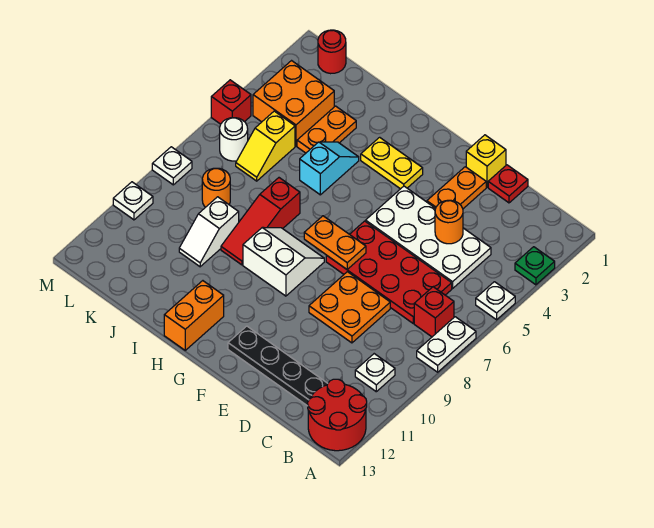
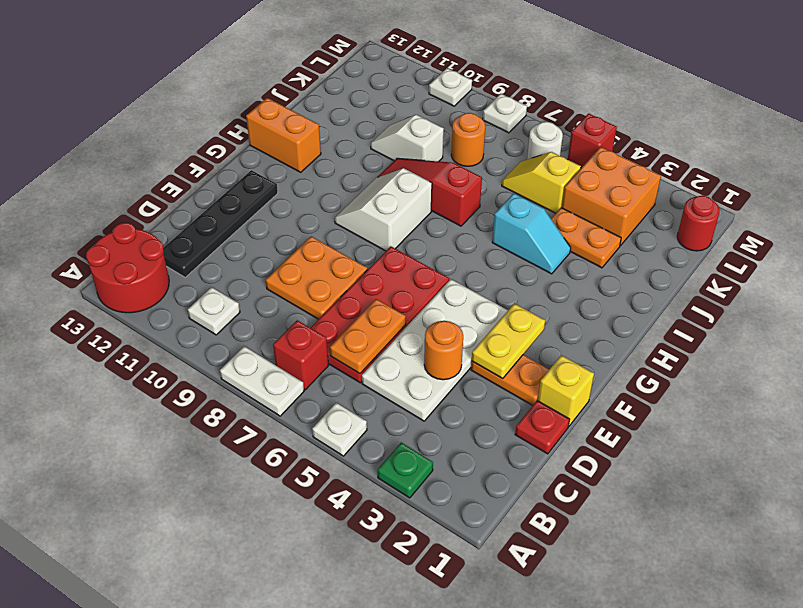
orange plate F7:G7 level 2 -> orange plate C6:D6 level 2
yellow plate G3:H3 level 1 -> yellow plate E3:F3 level 2
white slope G8:H9 level 1 top 9 -> white slope G8:H9 level 1 top 8

